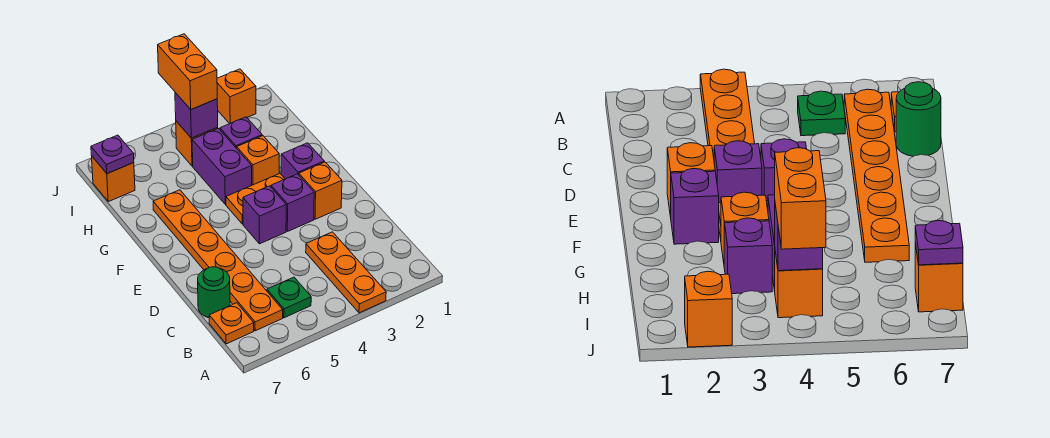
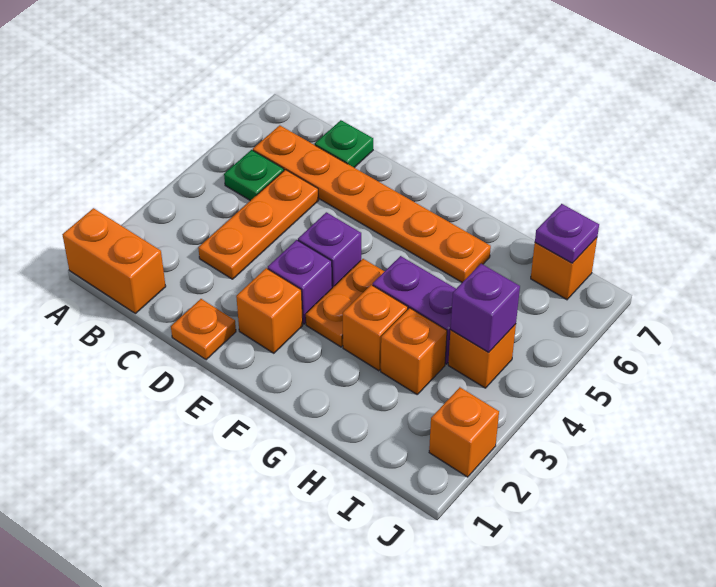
orange plate A3:C3 level 1 -> orange plate C3:C5 level 1
orange plate B7 level 1 -> orange plate D1 level 1
green round brick C7 level 1 -> green plate C7 level 1
purple brick F2 level 1 -> none
purple brick H3 level 1 -> orange brick H3 level 1
orange brick I4:J4 level 3 -> orange brick A1:B1 level 1

